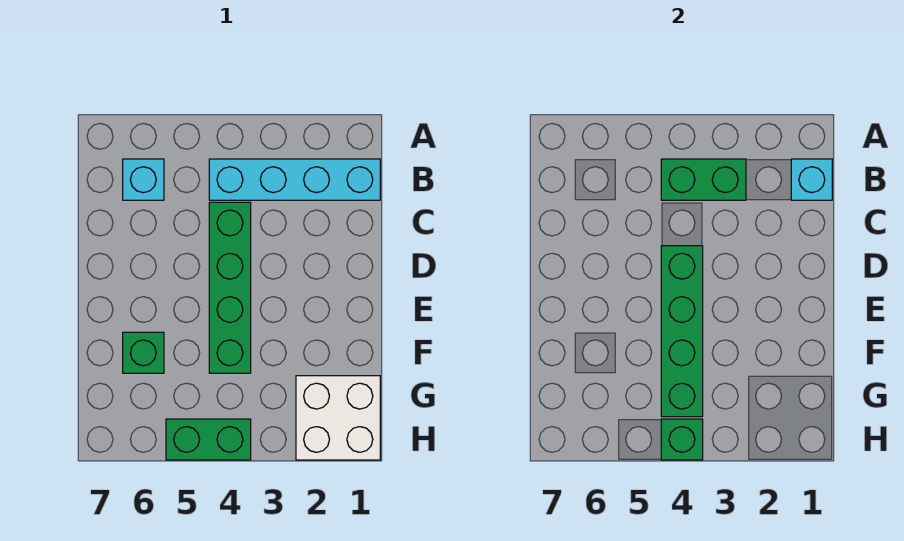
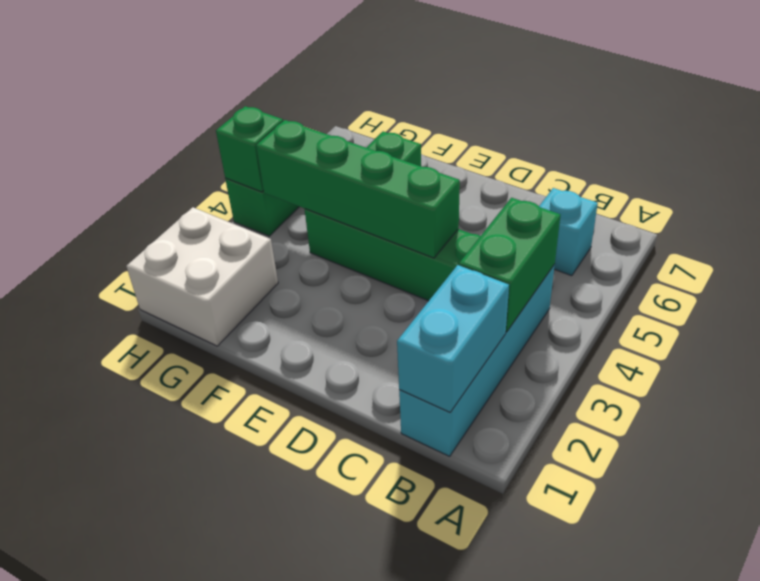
cyan brick B1 level 2 -> cyan brick B1:B2 level 2

